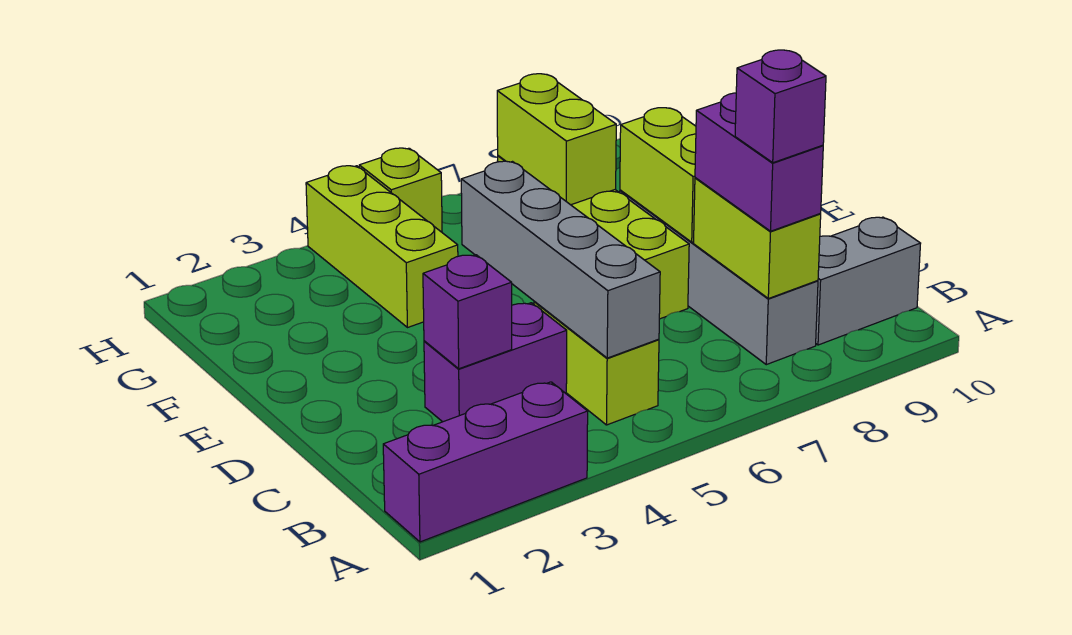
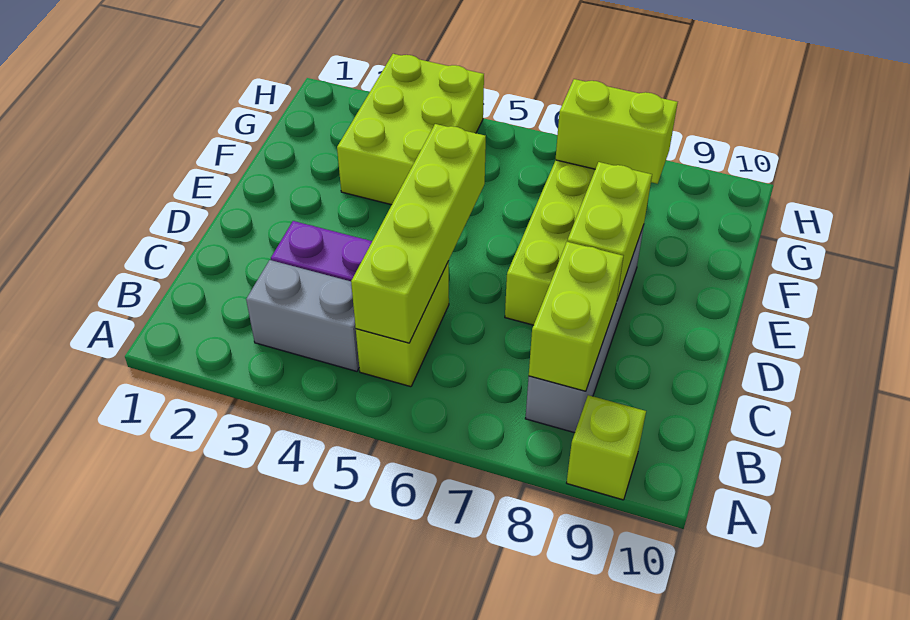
purple brick A1:A3 level 1 -> none
grey brick B5:E5 level 2 -> lime brick B5:E5 level 2
purple brick B8:C8 level 3 -> none
purple brick B8 level 4 -> none
grey brick B9:B10 level 1 -> grey brick B3:B4 level 1
purple brick C3 level 2 -> none
lime brick F4:H4 level 1 -> lime brick F3:H4 level 1
lime brick F7:G7 level 2 -> lime brick G7:G8 level 2
lime brick H5 level 1 -> lime brick A9 level 1

